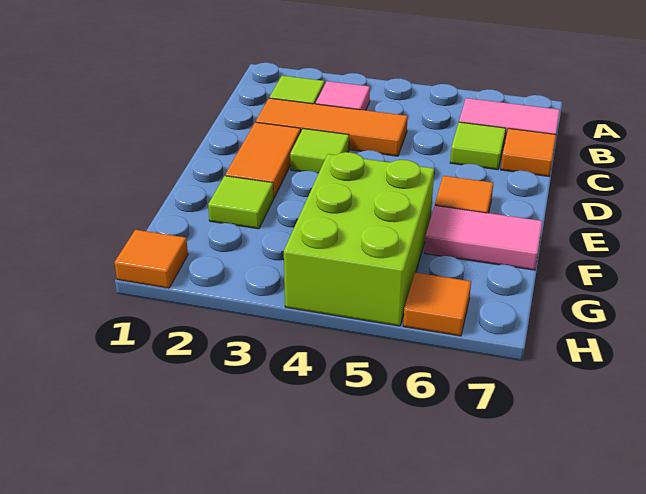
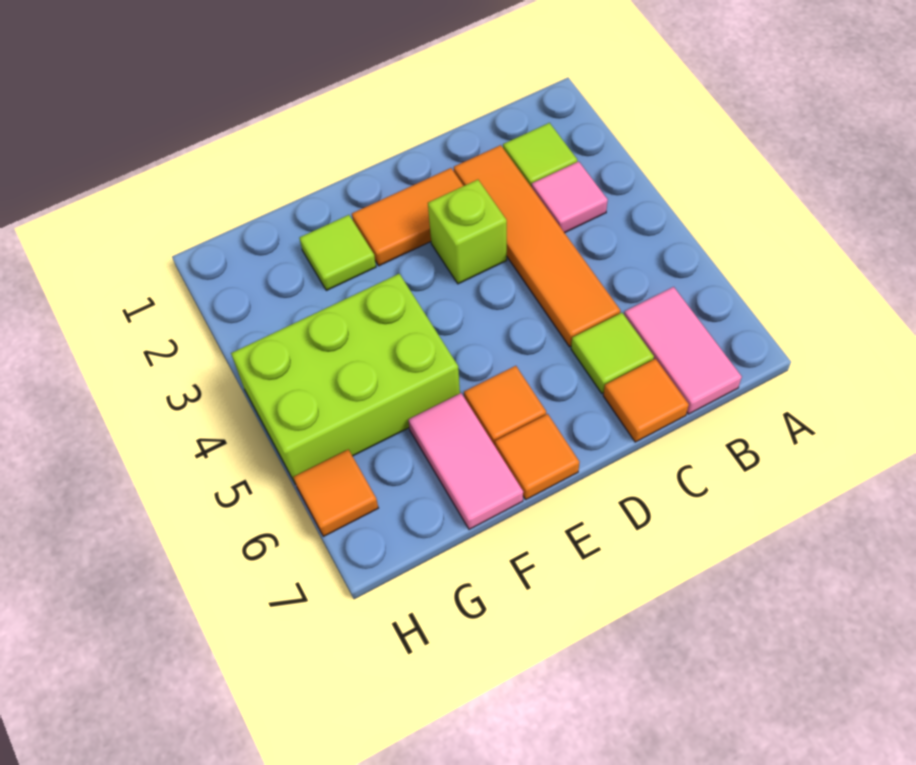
orange tile C2:C4 level 1 -> orange tile C2:C5 level 1
lime tile D3 level 1 -> lime brick D3 level 1
orange tile H1 level 1 -> orange tile E7 level 1

